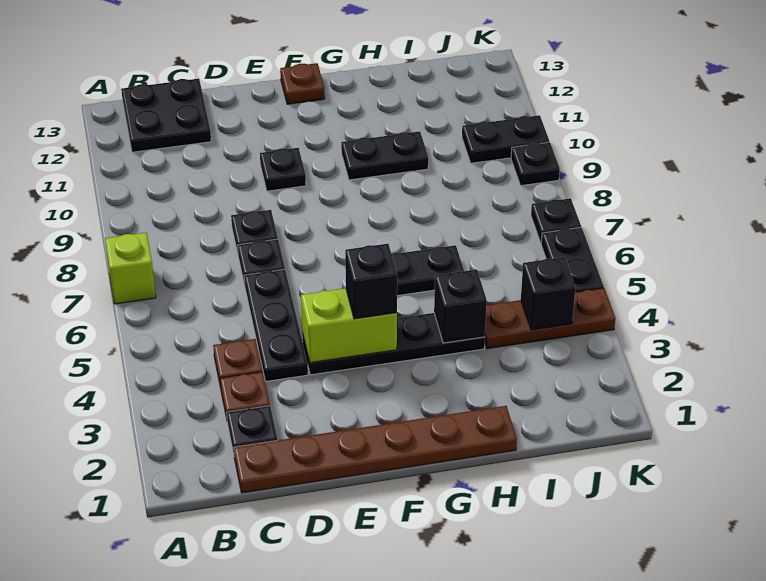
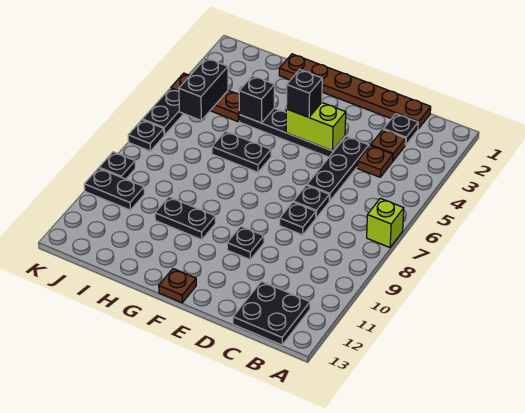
black brick J4 level 2 -> black brick J4:J5 level 2

